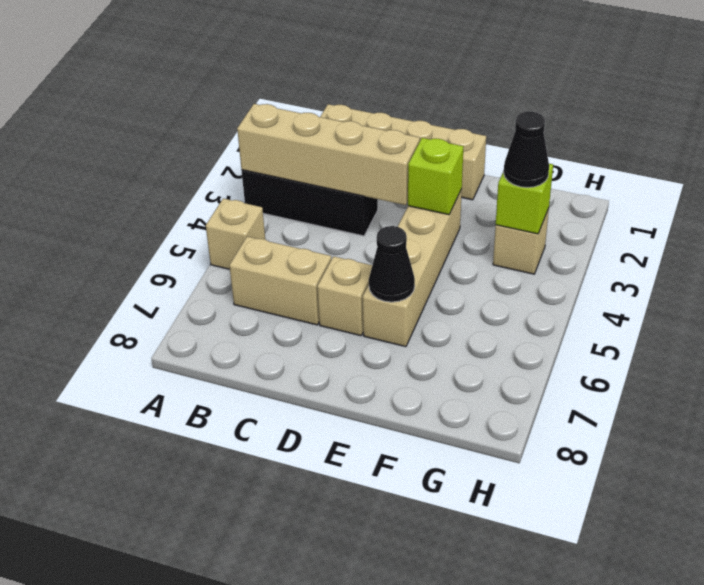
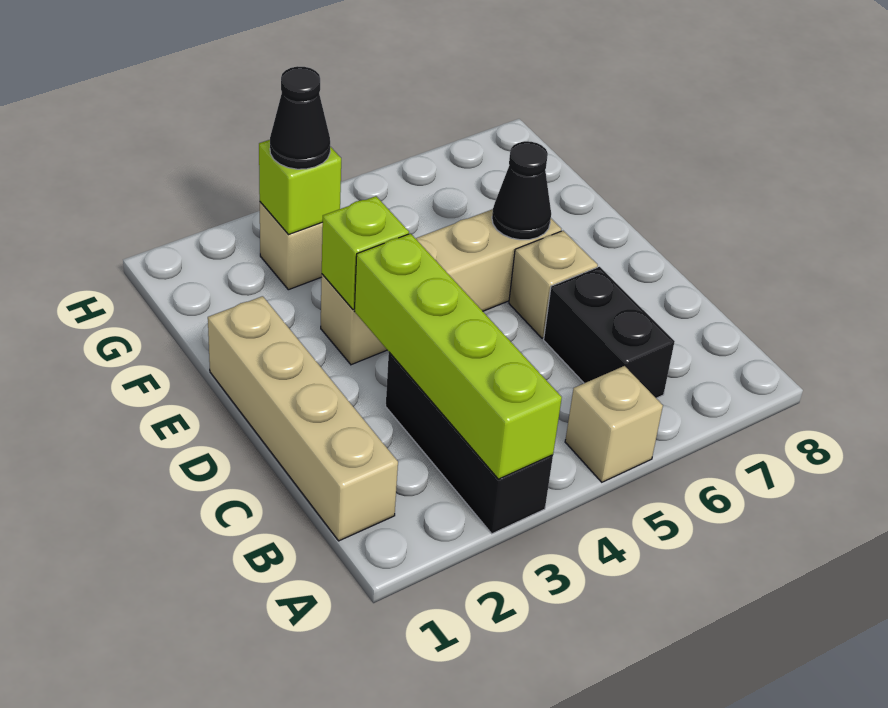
tan brick A3:D3 level 2 -> lime brick A3:D3 level 2
tan brick B6:C6 level 1 -> black brick B6:C6 level 1

